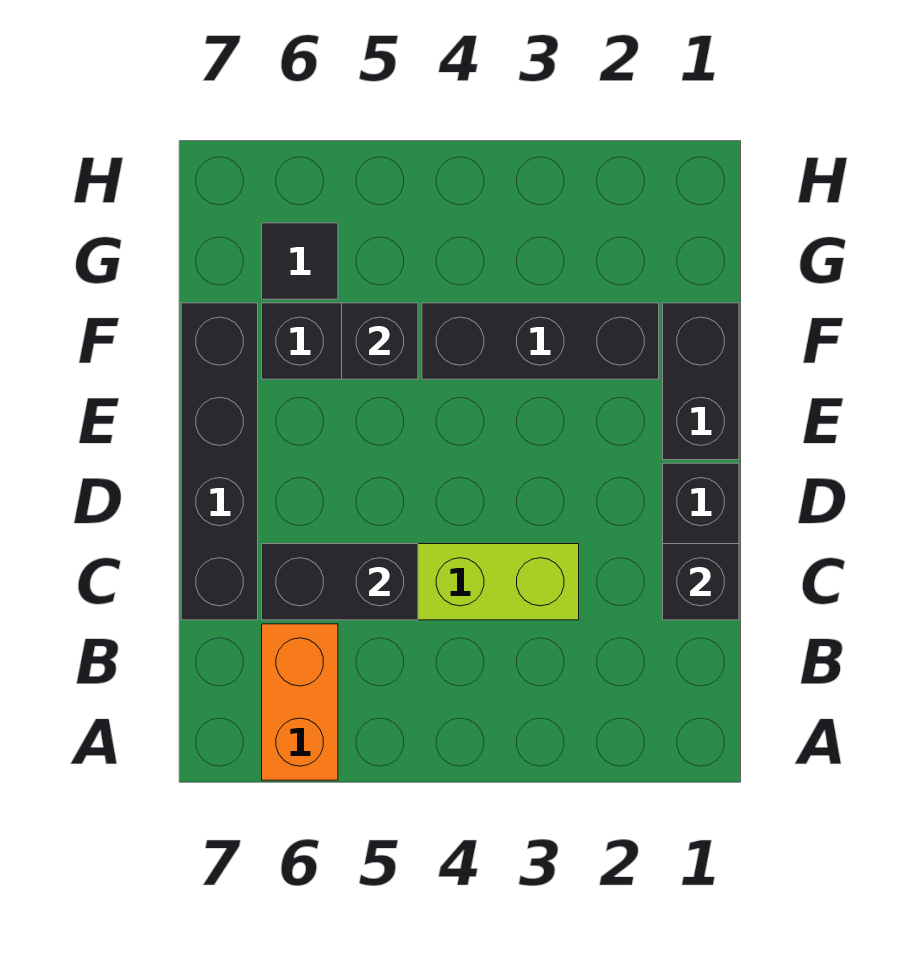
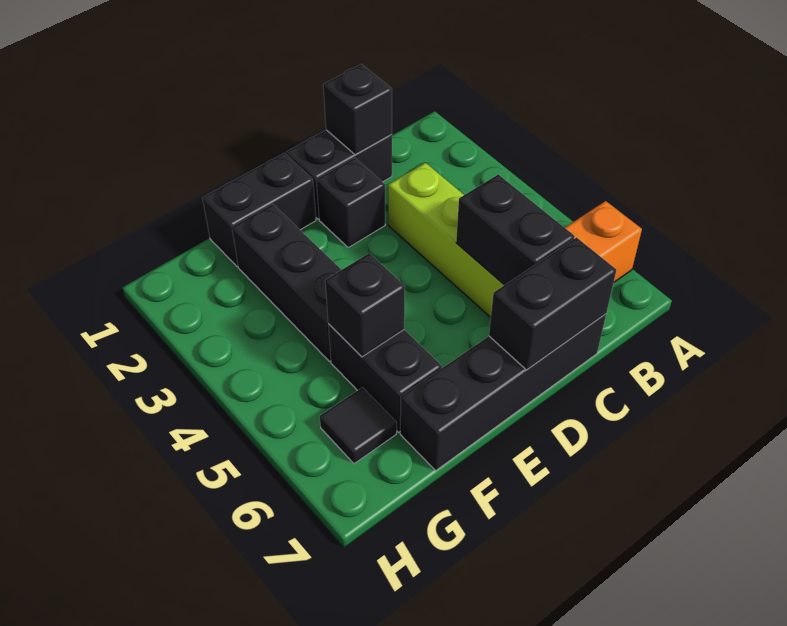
none -> black brick C7:D7 level 2
none -> black brick D2 level 1

